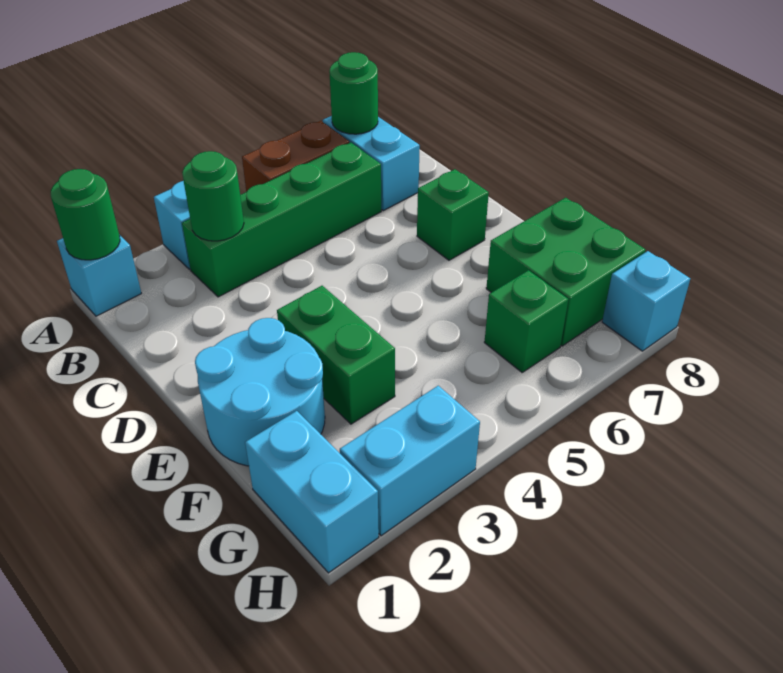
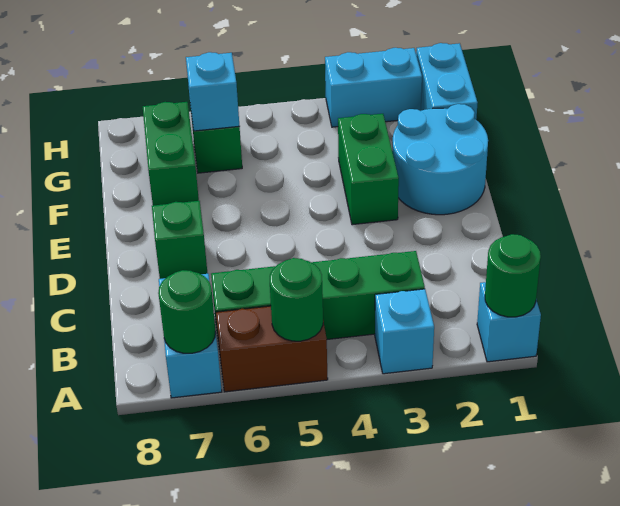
green round brick B3 level 2 -> green round brick A5 level 2
green brick F7:G8 level 1 -> green brick F7:G7 level 1
cyan brick H8 level 1 -> cyan brick G6 level 2

